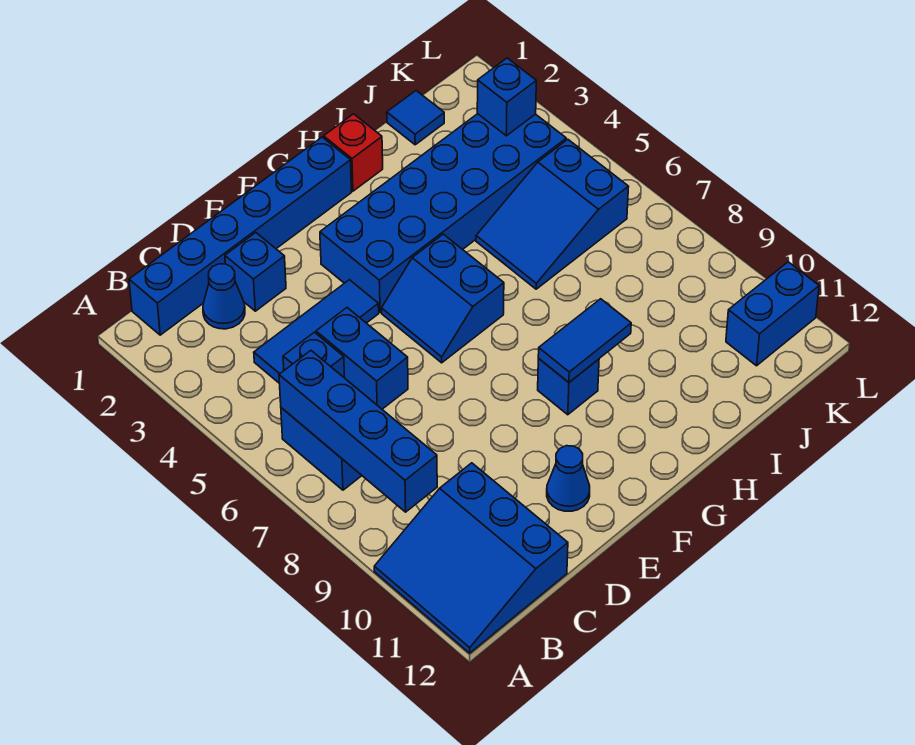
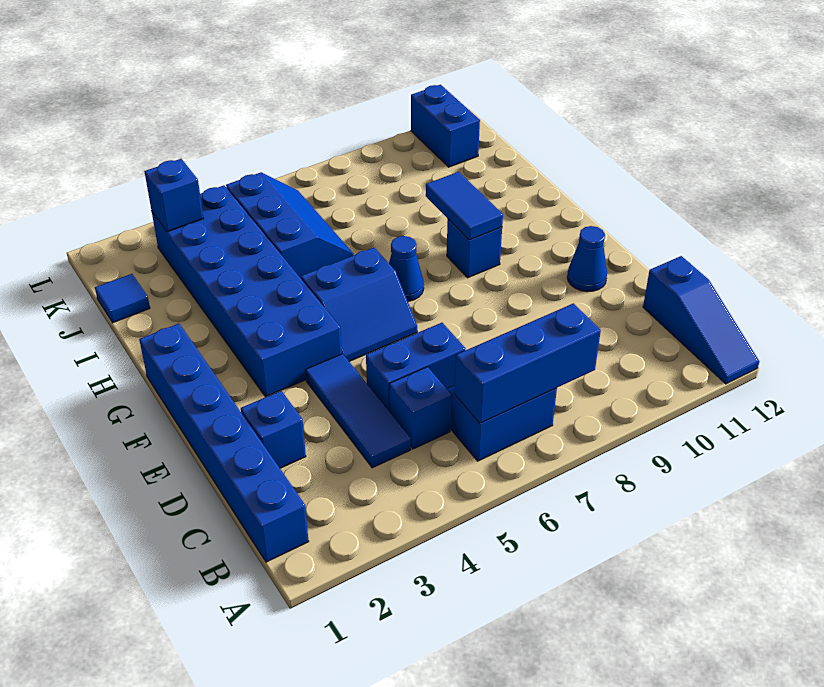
blue slope A10:C12 level 1 top C -> blue slope A12:C12 level 1 top C
blue brick B6:B9 level 2 -> blue brick B6:B8 level 2
blue cone C2 level 1 -> blue cone G7 level 1
red brick H1 level 1 -> none
blue slope I5:K6 level 1 top K -> blue slope I5:K6 level 1 top 5

